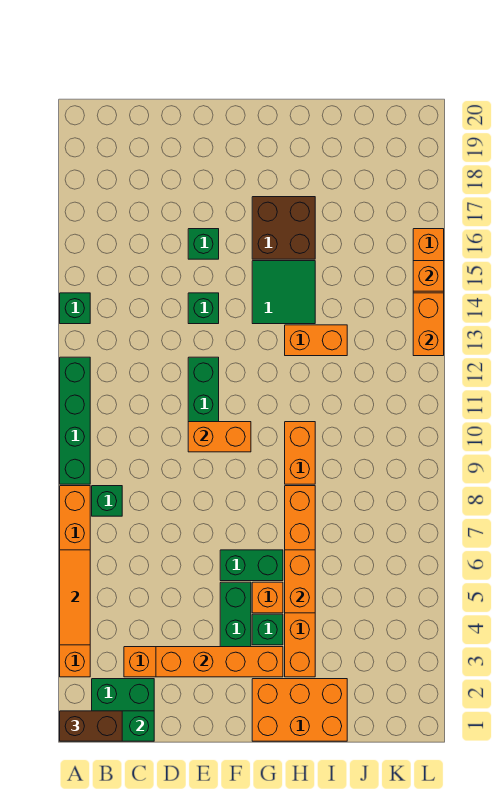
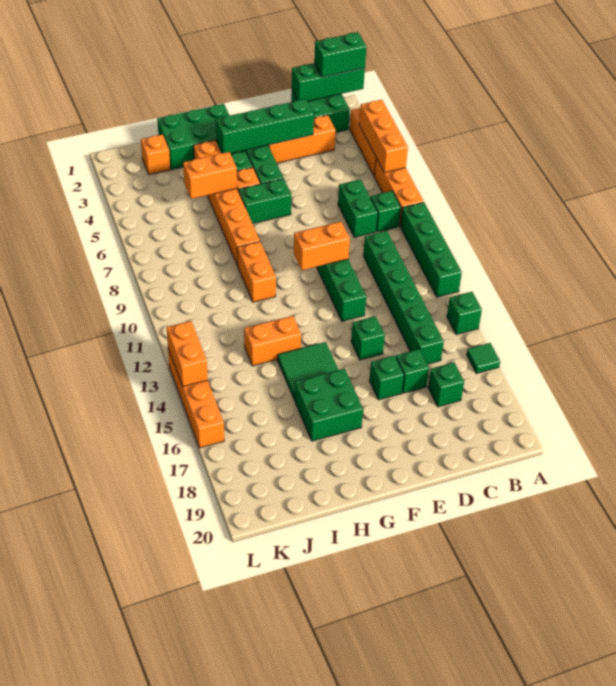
brown brick A1:B1 level 3 -> green brick A1:B1 level 3
orange tile A4:A6 level 2 -> orange brick A4:A6 level 2
none -> green tile A16 level 1
none -> green brick C7:C8 level 1
none -> green brick C10:C15 level 1
none -> green brick C17 level 1
orange brick D3:G3 level 2 -> green brick D3:G3 level 2
none -> green brick D16 level 1
orange brick G1:I2 level 1 -> green brick G1:I2 level 1
brown brick G16:H17 level 1 -> green brick G16:H17 level 1
orange brick H5:H6 level 2 -> orange brick H5:I5 level 2
orange brick L15 level 2 -> orange brick J2 level 1

